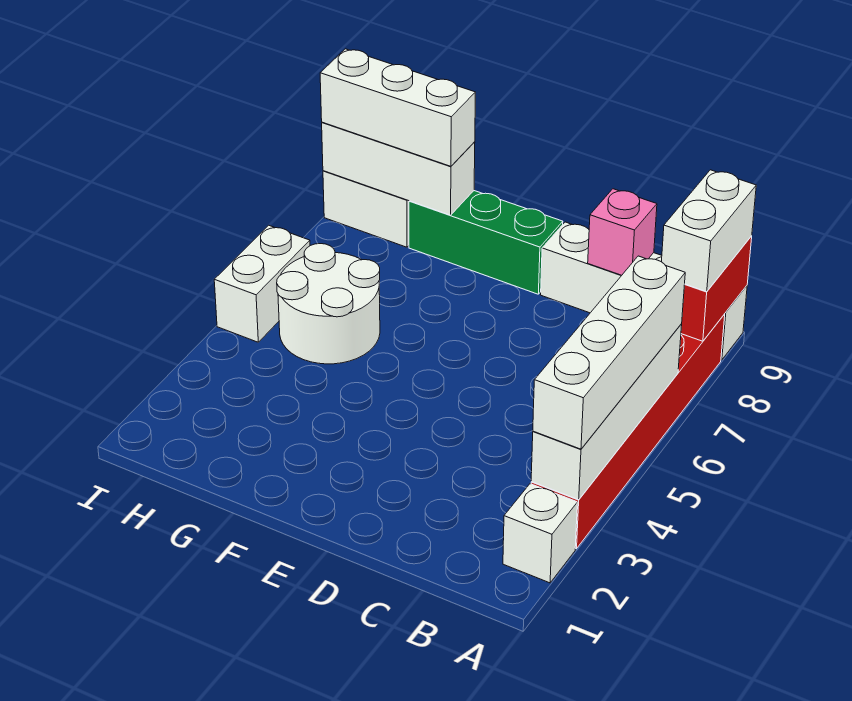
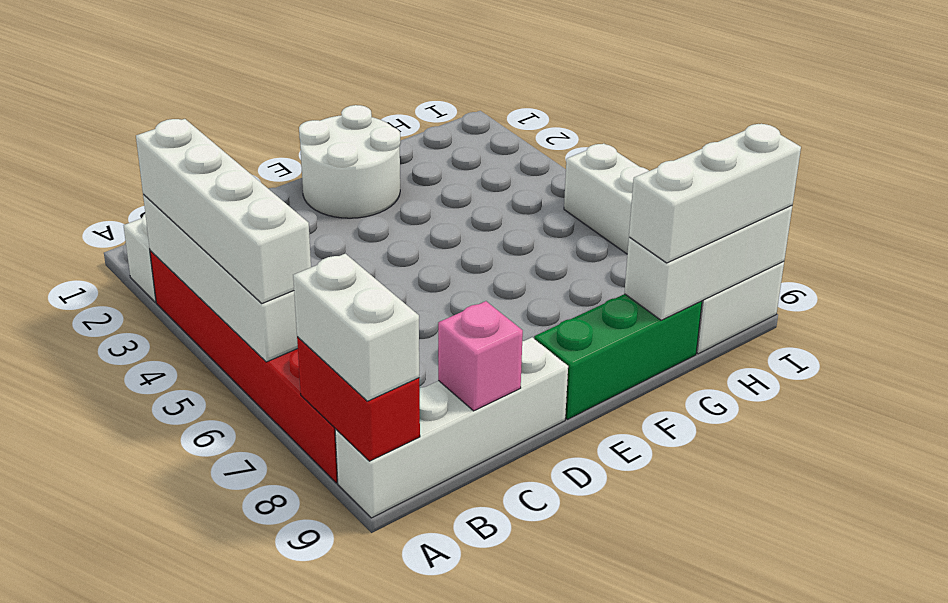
white round brick G5:H6 level 1 -> white round brick E1:F2 level 1

